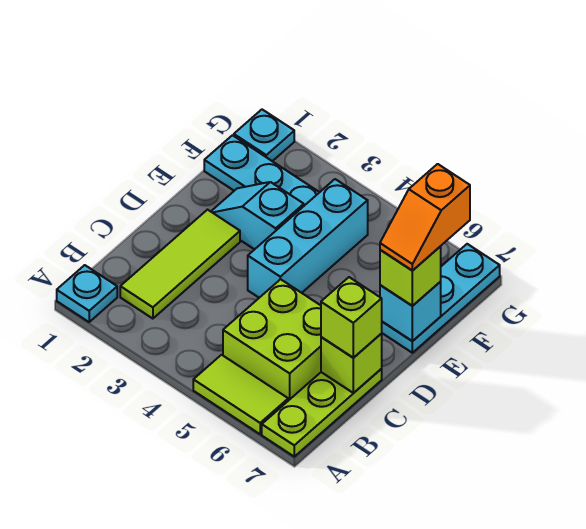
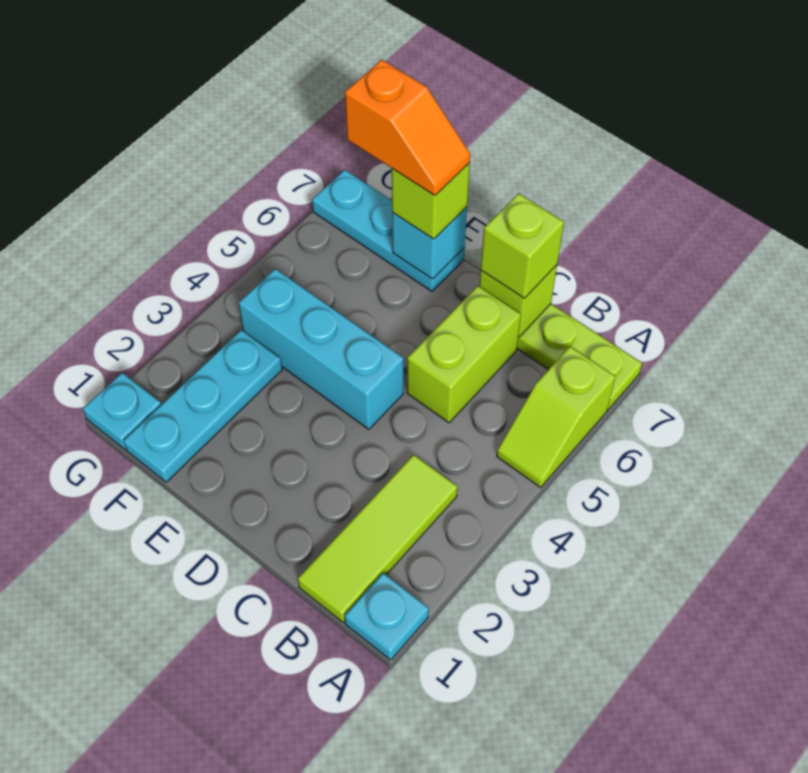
lime tile A5:A6 level 1 -> lime slope A5:A6 level 1 top 6
lime tile B2:D2 level 1 -> lime tile B1:B3 level 1
lime brick B5:C6 level 1 -> lime brick C5:C6 level 1
cyan slope E2:E3 level 1 top 3 -> none

